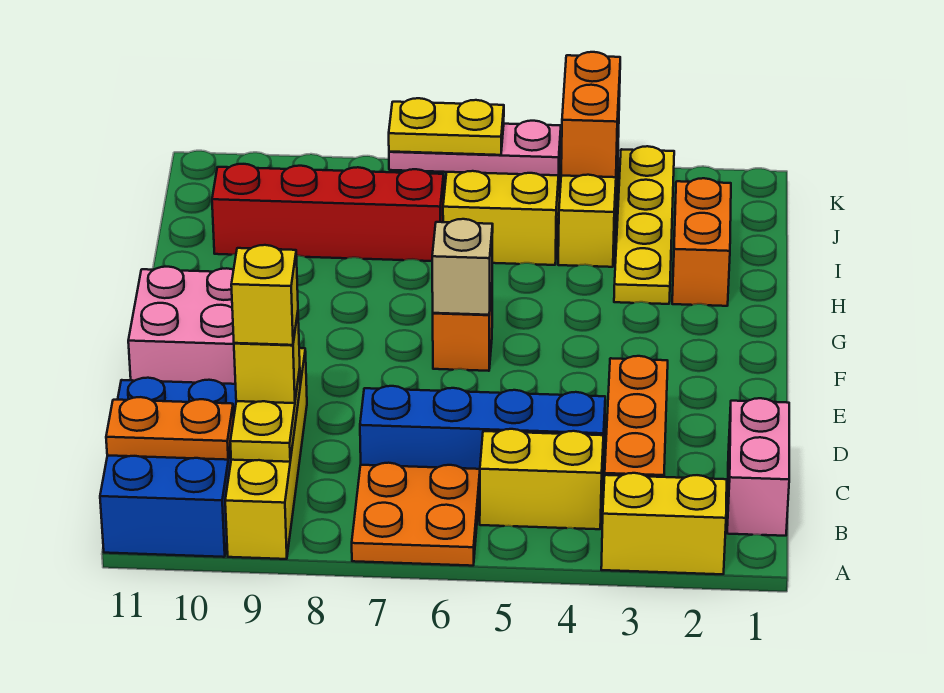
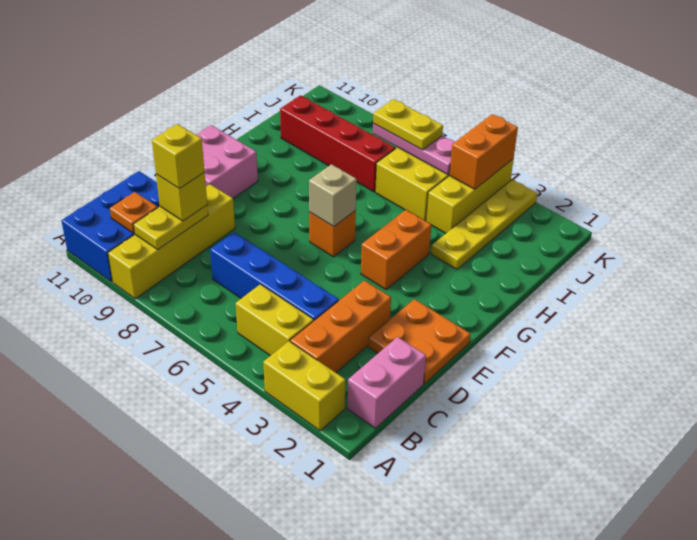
orange plate A6:B7 level 1 -> orange plate D1:E2 level 1
orange plate B10:B11 level 2 -> orange plate B10 level 2
orange brick H2:I2 level 1 -> orange brick F4:G4 level 1

